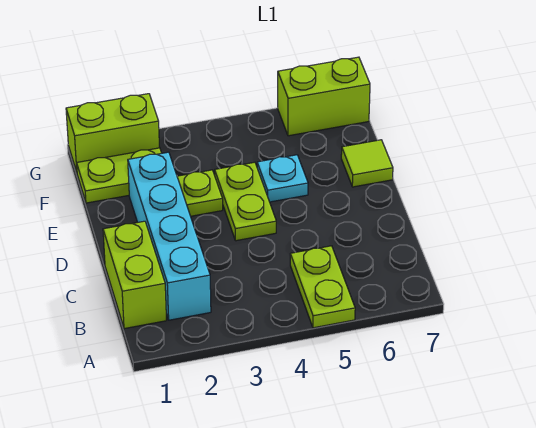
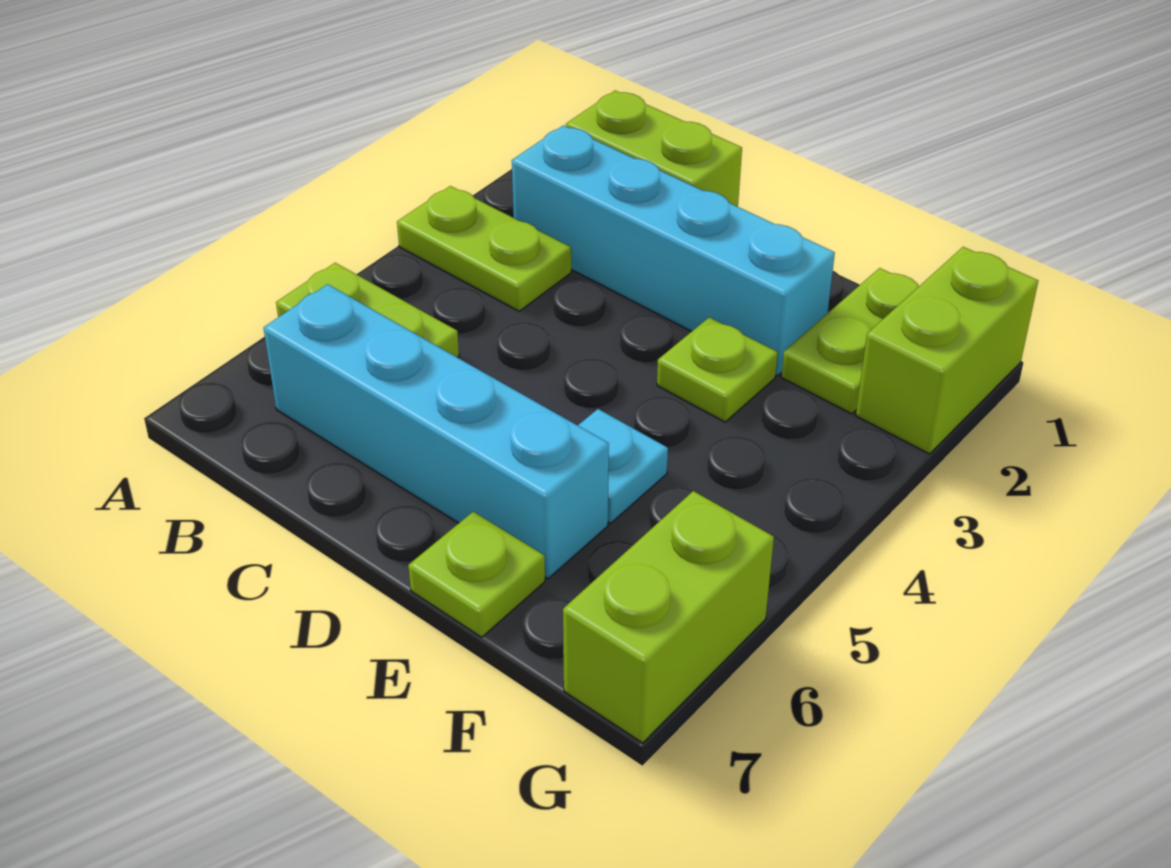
none -> cyan brick B6:E6 level 1
lime plate D4:E4 level 1 -> lime plate A3:B3 level 1
lime tile E7 level 1 -> lime plate E7 level 1

